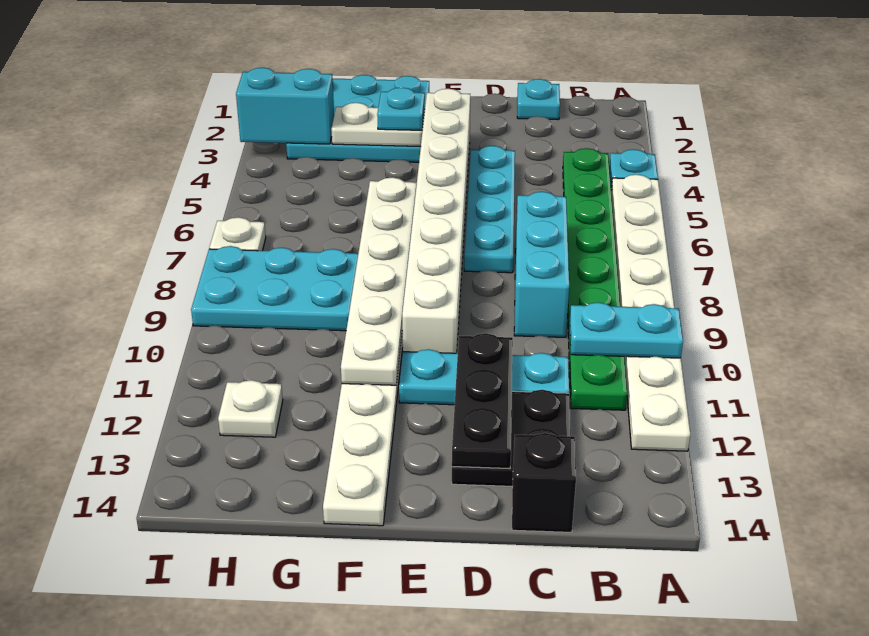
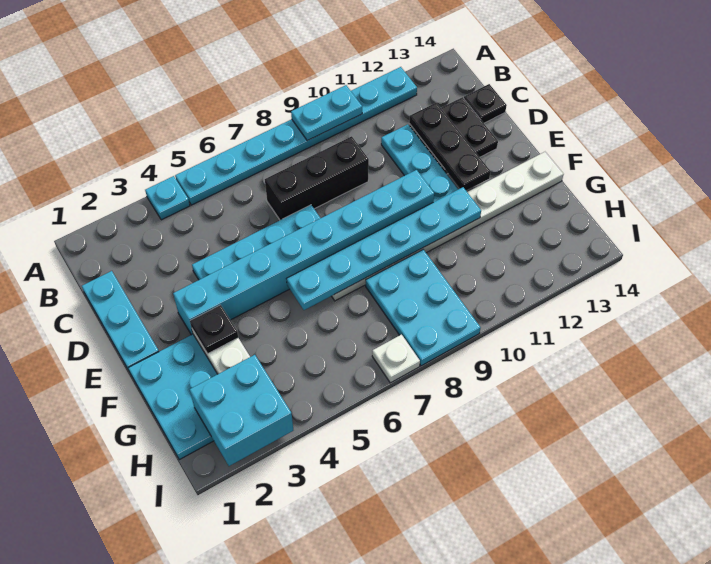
white plate A5:A12 level 1 -> cyan plate A5:A12 level 1
cyan plate A10:B10 level 2 -> cyan plate A9:A10 level 2
green plate B4:B11 level 1 -> none
cyan plate C1 level 1 -> cyan plate C1:E1 level 1
cyan brick C7:C9 level 1 -> black brick C7:C9 level 1
black brick C14 level 1 -> black plate C14 level 1
black plate D11:D13 level 2 -> black plate C12:E12 level 2
white brick E3:E10 level 1 -> cyan brick E3:E10 level 1
cyan plate F3 level 3 -> black plate F3 level 3
white plate F6:F11 level 2 -> cyan plate F6:F11 level 2
cyan brick H3:I3 level 2 -> cyan brick H2:I3 level 2
white plate H12 level 1 -> none

